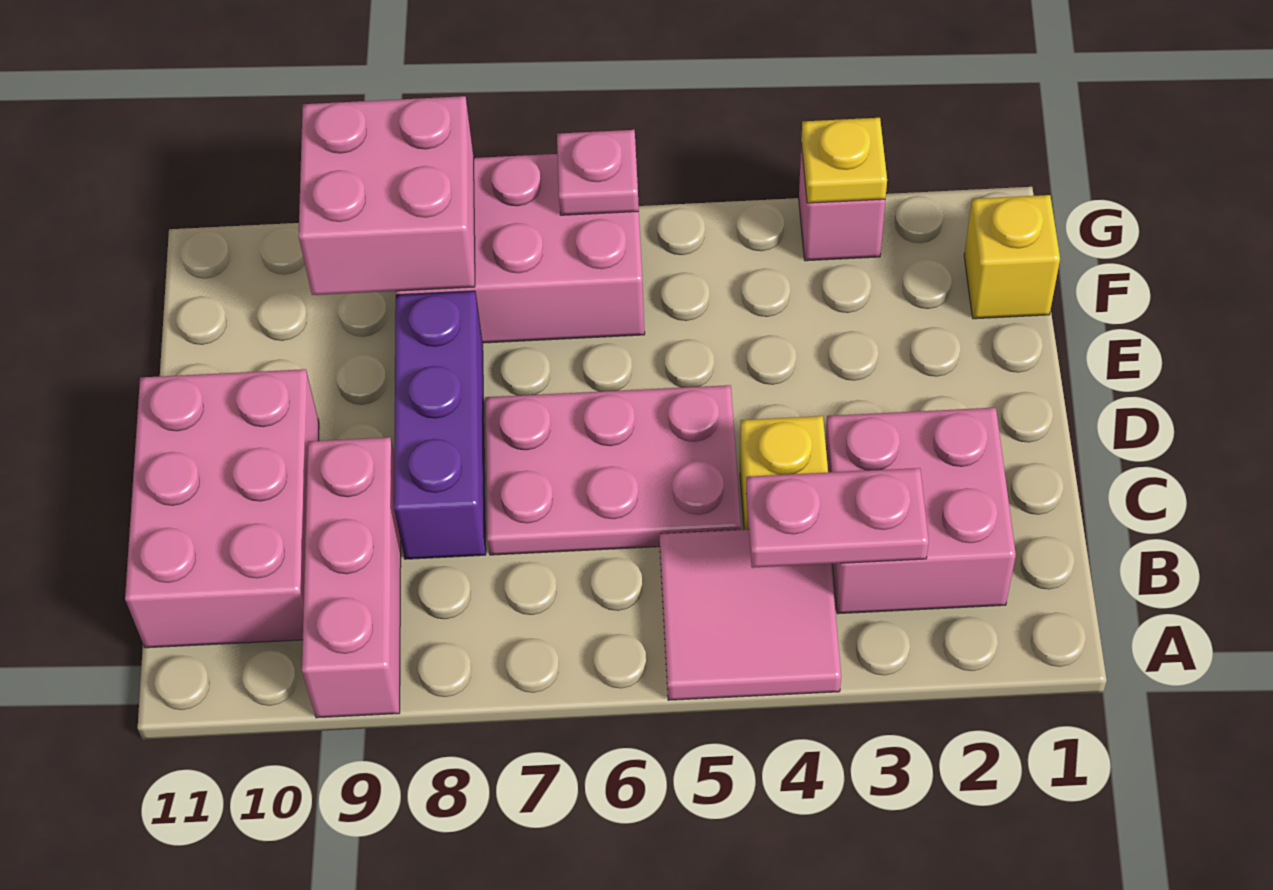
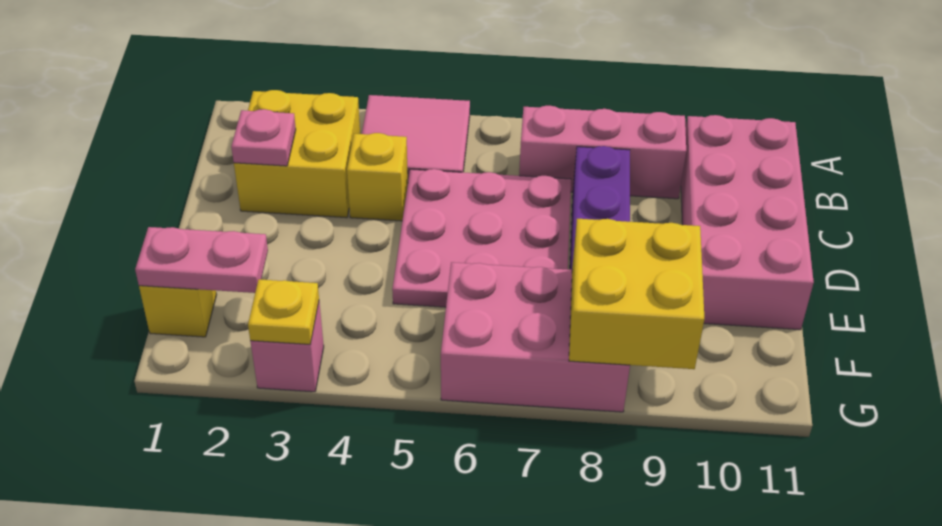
pink brick A9:C9 level 1 -> pink brick B7:B9 level 1
pink brick B2:C3 level 1 -> yellow brick B2:C3 level 1
pink plate B3:B4 level 2 -> pink plate F1:F2 level 2
pink brick B10:D11 level 1 -> pink brick B10:E11 level 1
pink plate C5:D7 level 1 -> pink plate C5:E7 level 1
pink brick F8:G9 level 2 -> yellow brick F8:G9 level 2
pink plate G6 level 2 -> pink plate C2 level 2

